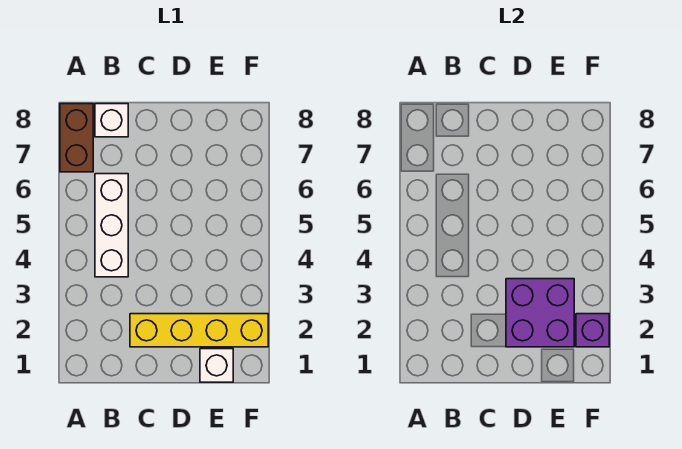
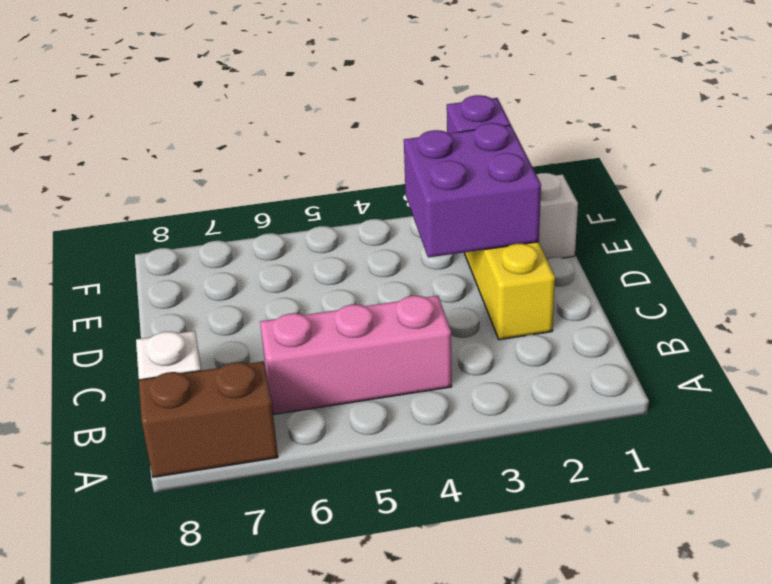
white brick B4:B6 level 1 -> pink brick B4:B6 level 1

